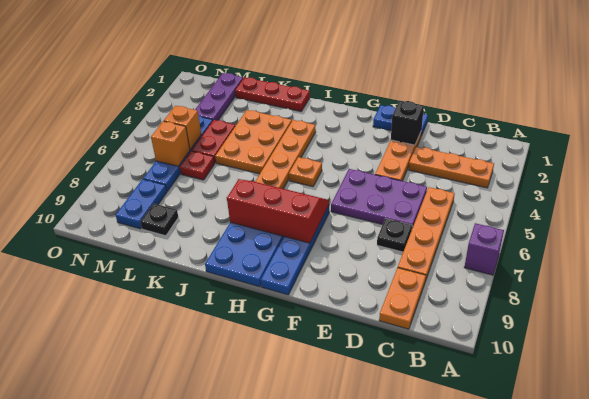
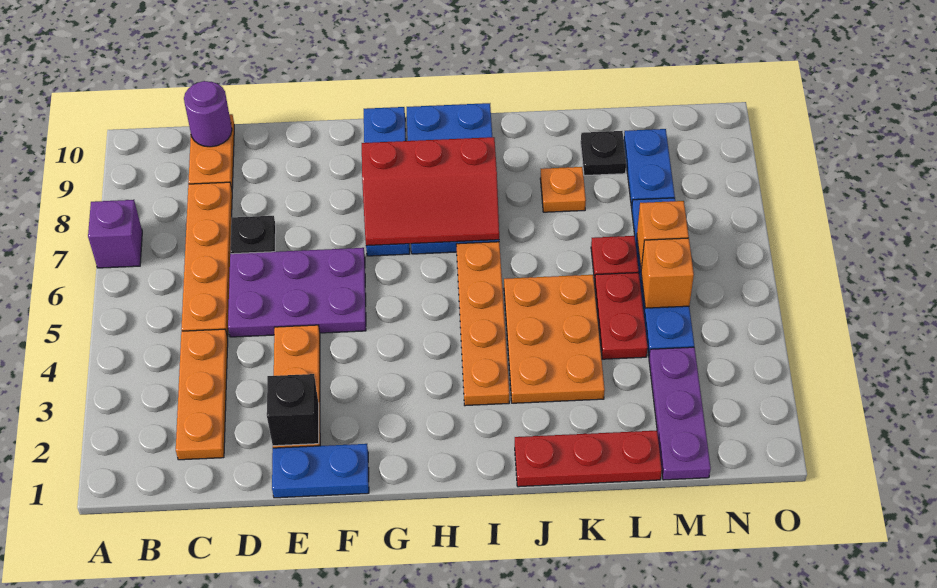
orange plate B3:D3 level 1 -> orange plate C2:C4 level 1
none -> purple round brick C10 level 2
orange plate H5 level 1 -> orange plate K8 level 1

